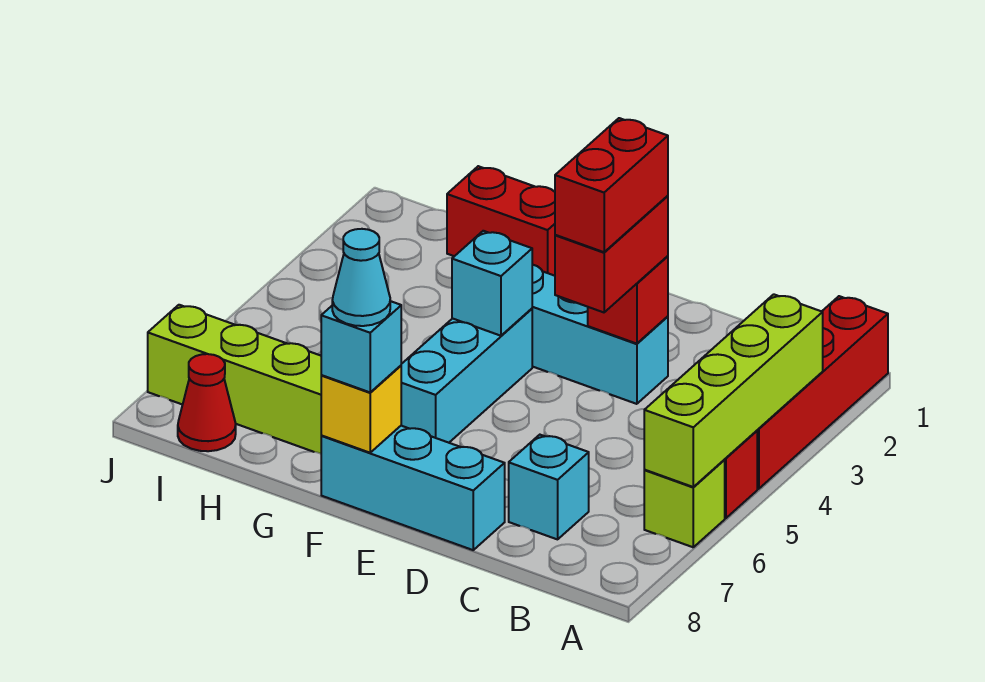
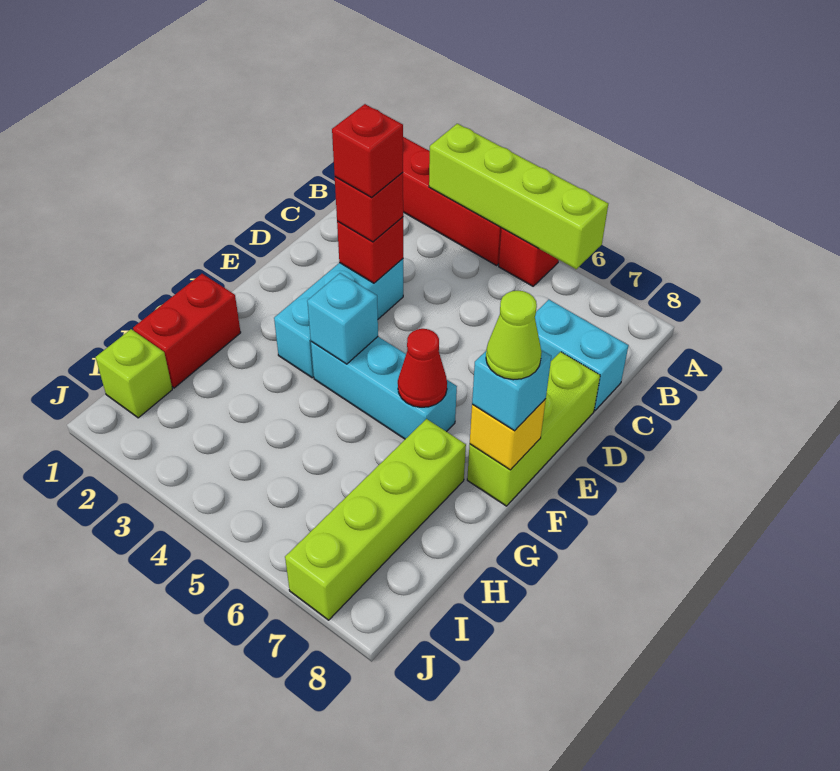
lime brick A6 level 1 -> lime brick I1 level 1
cyan brick C7 level 1 -> cyan brick C7:C8 level 1
red brick D3:D4 level 3 -> red brick D3 level 3
red brick D3:D4 level 4 -> red brick D3 level 4
cyan brick D8:F8 level 1 -> lime brick D8:F8 level 1
cyan cone F8 level 4 -> lime cone F8 level 4
red cone I8 level 1 -> red cone F6 level 2

